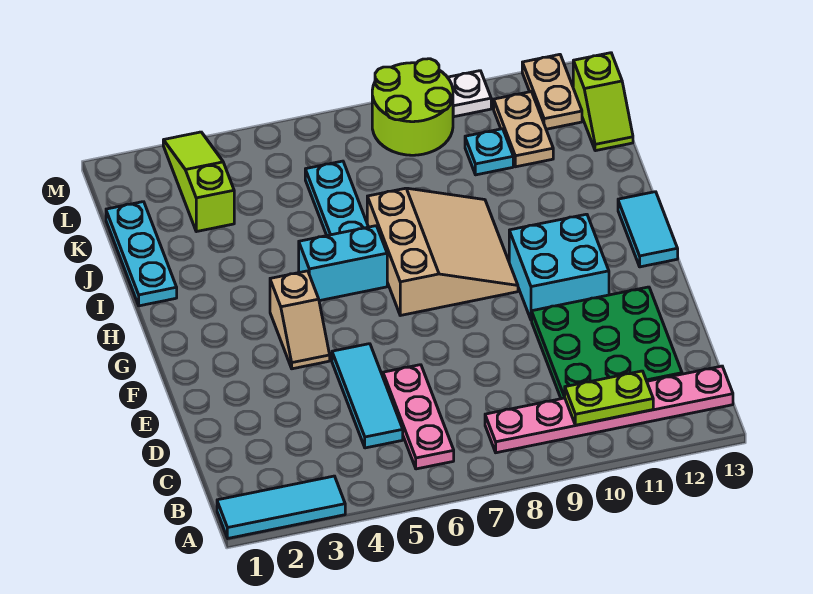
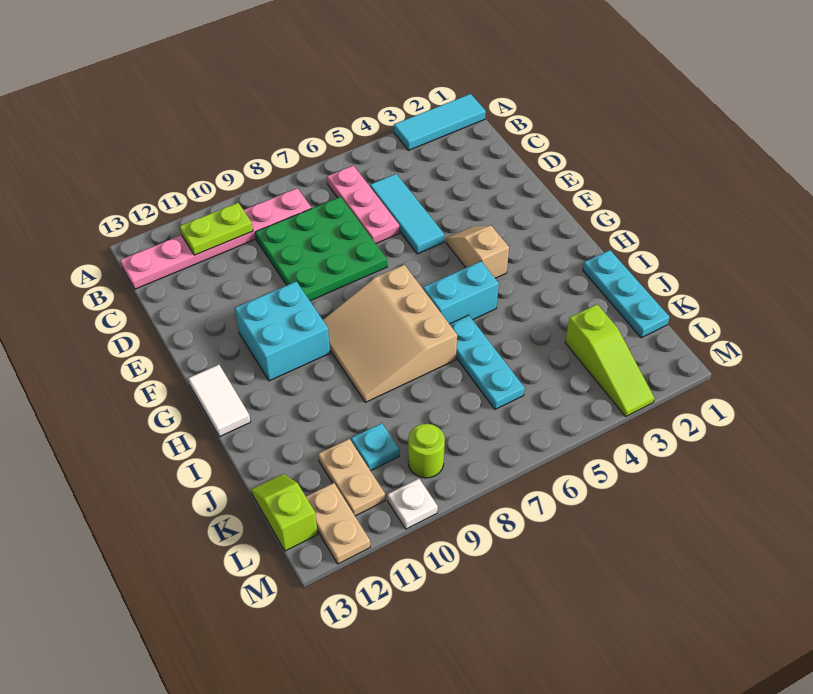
green plate C10:E12 level 1 -> green plate C7:E9 level 1
cyan tile G13:H13 level 1 -> white tile G13:H13 level 1
lime round brick L8:M9 level 1 -> lime round brick L9 level 1

